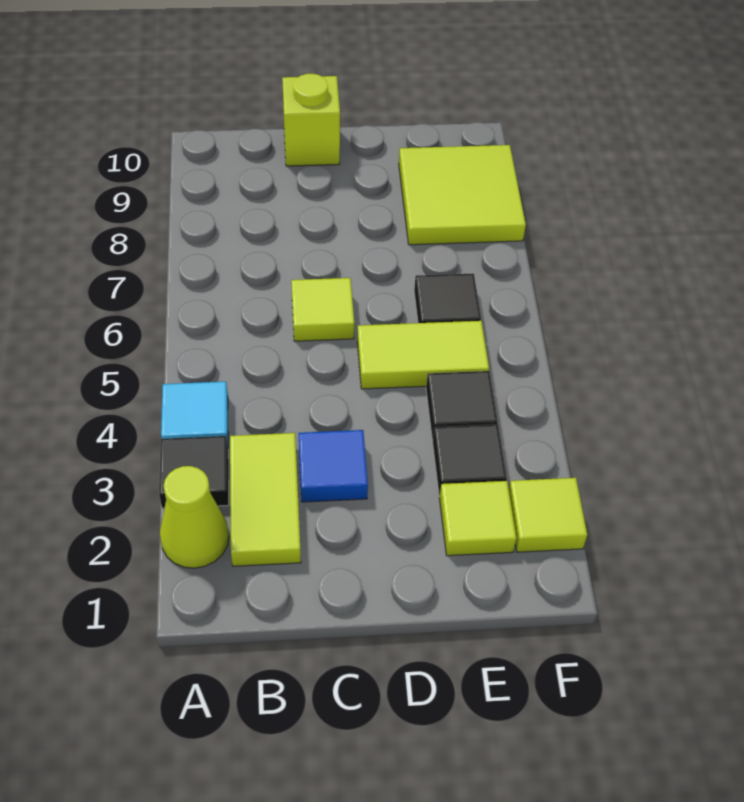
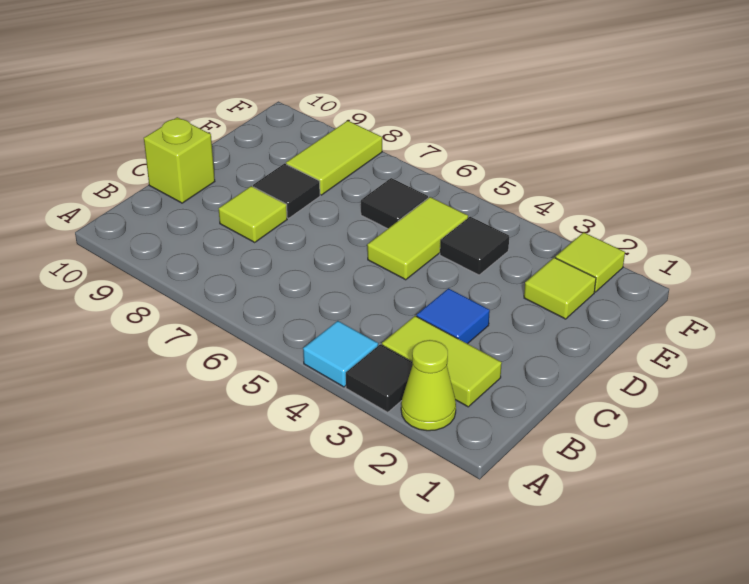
lime tile C6 level 1 -> lime tile C8 level 1
black tile E3 level 1 -> black tile D8 level 1
lime tile E8:F9 level 1 -> lime tile E8:F8 level 1

